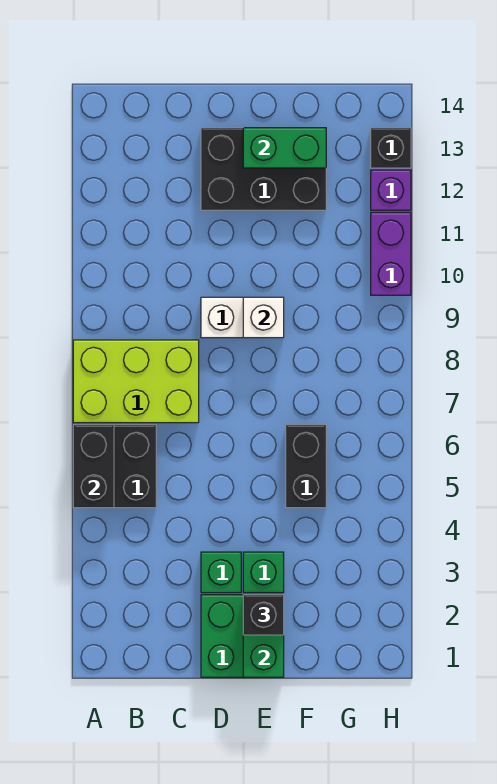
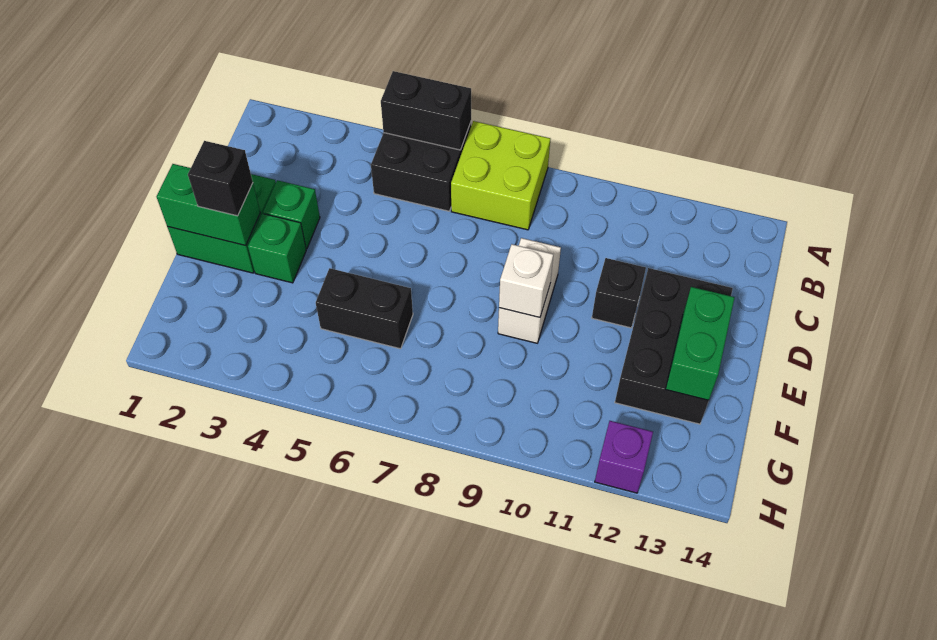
lime brick A7:C8 level 1 -> lime brick A7:B8 level 1
purple brick H10:H11 level 1 -> none
black brick H13 level 1 -> black brick D11 level 1

